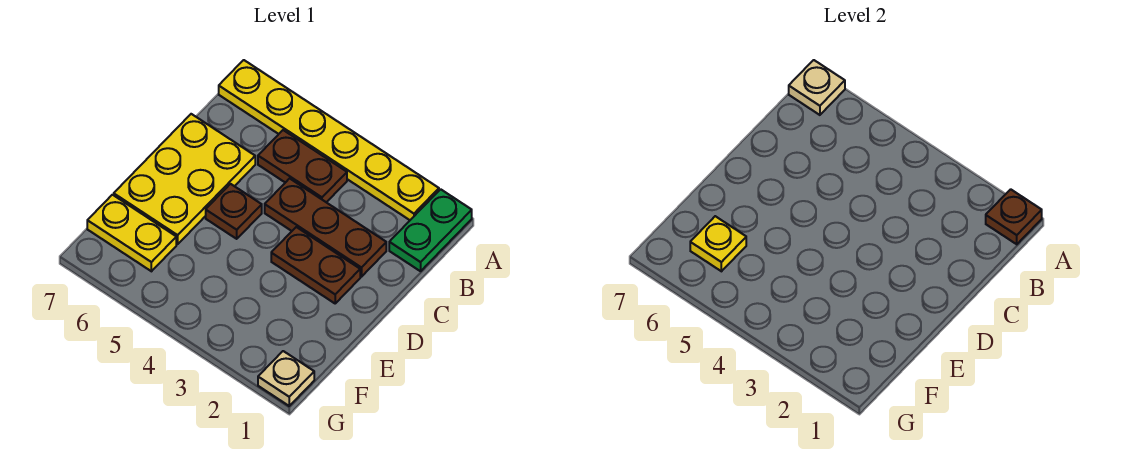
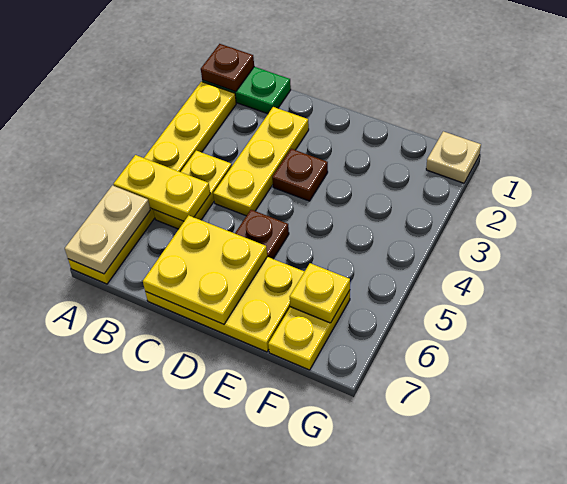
none -> yellow plate A5:B5 level 2
tan plate A7 level 2 -> tan plate A6:A7 level 2
brown plate B4:B5 level 1 -> yellow plate B4:B5 level 1
brown plate C2:C4 level 1 -> yellow plate C2:C4 level 1
none -> yellow plate C6:D7 level 2
brown plate D2:D3 level 1 -> brown plate D3 level 1

